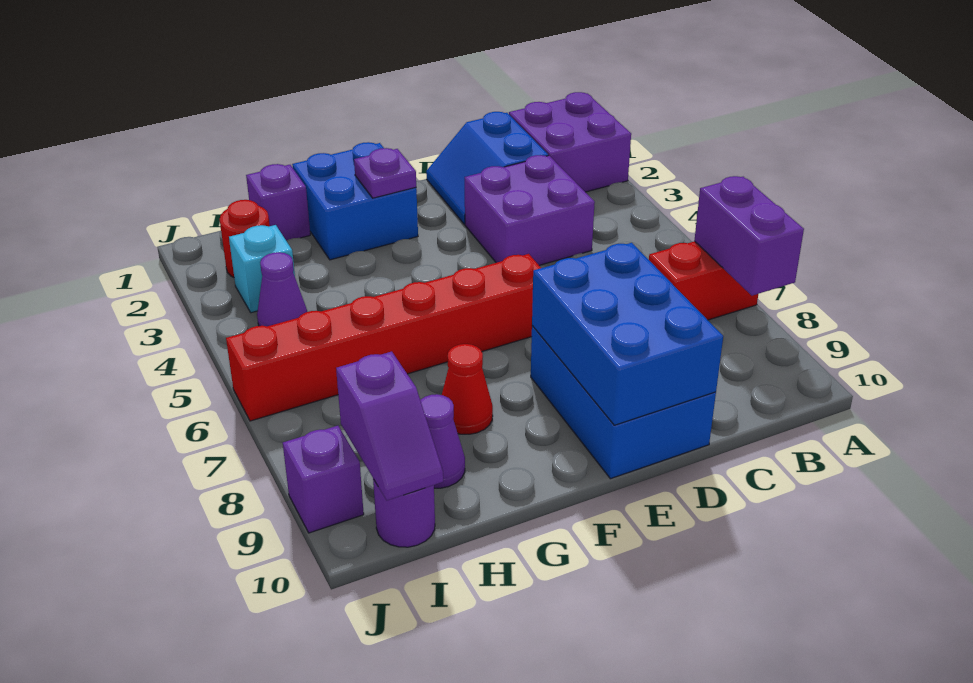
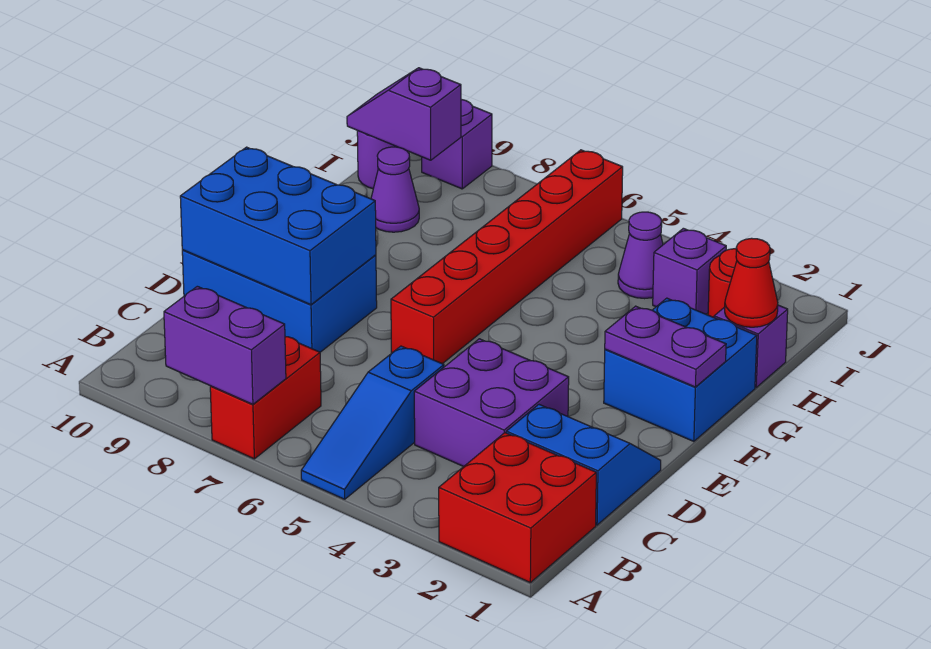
purple brick A1:B2 level 1 -> red brick A1:B2 level 1
none -> blue slope A5:C5 level 1 top C
purple plate F2 level 2 -> purple plate F1:F2 level 2
red cone G8 level 1 -> red cone H1 level 2
cyan brick I3 level 1 -> purple brick I3 level 1

